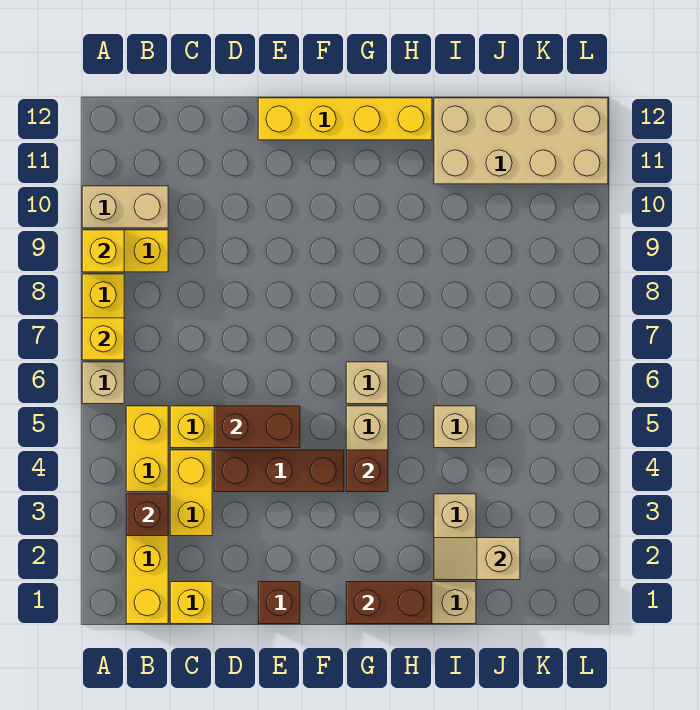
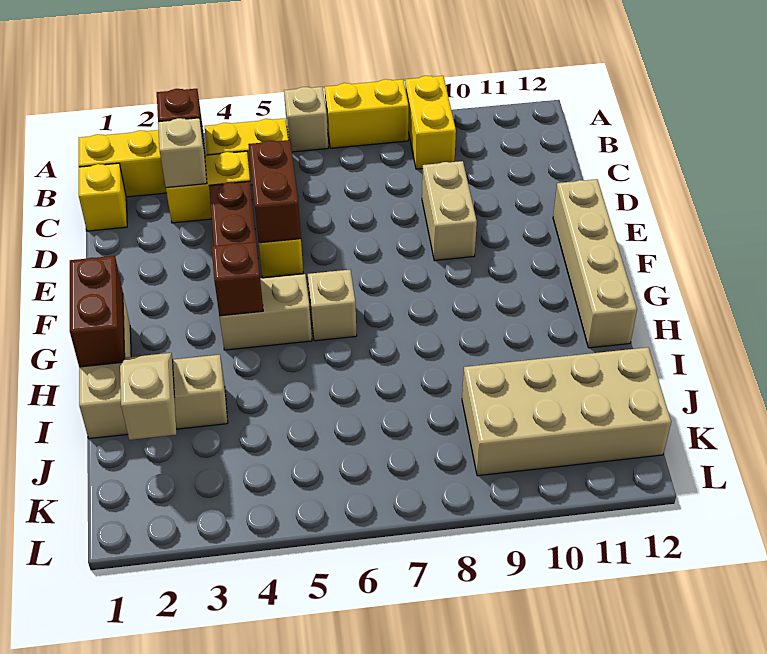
yellow brick A7 level 2 -> none
yellow brick A9 level 2 -> none
tan brick A10:B10 level 1 -> tan brick D9:E9 level 1
brown brick E1 level 1 -> none
yellow brick E12:H12 level 1 -> tan brick E12:H12 level 1
tan brick I5 level 1 -> tan brick C3 level 2
tan brick I11:L12 level 1 -> tan brick J9:K12 level 1

